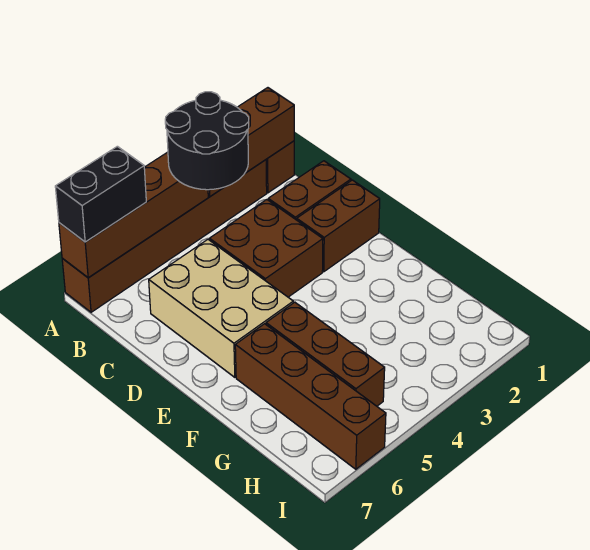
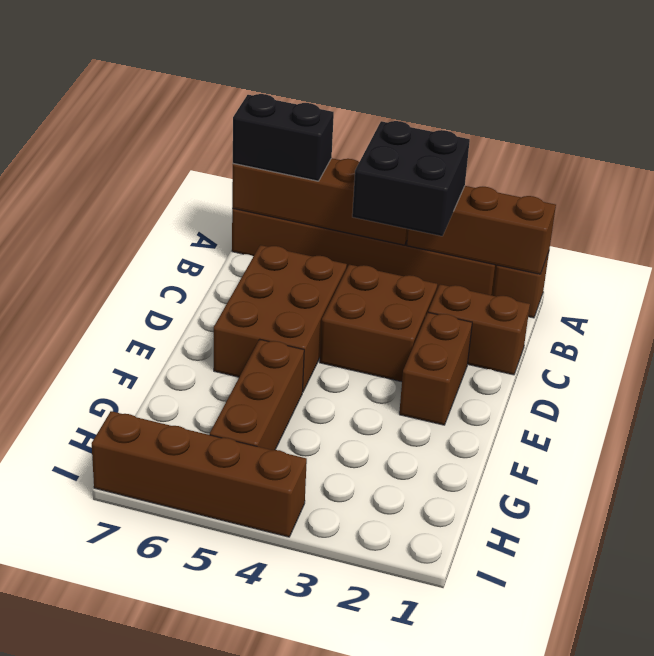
black round brick A3:B4 level 3 -> black brick A3:B4 level 3
tan brick C5:E6 level 1 -> brown brick C5:E6 level 1
brown brick D1:D2 level 1 -> brown brick D2:E2 level 1
brown brick F6:I6 level 1 -> brown brick I4:I7 level 1

